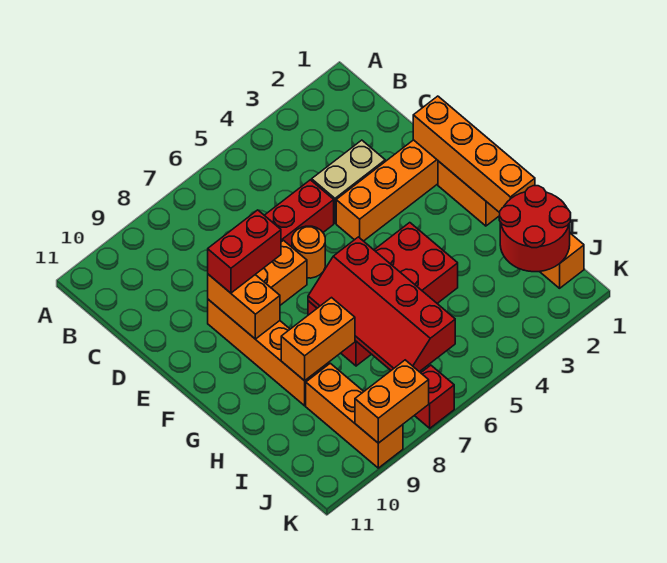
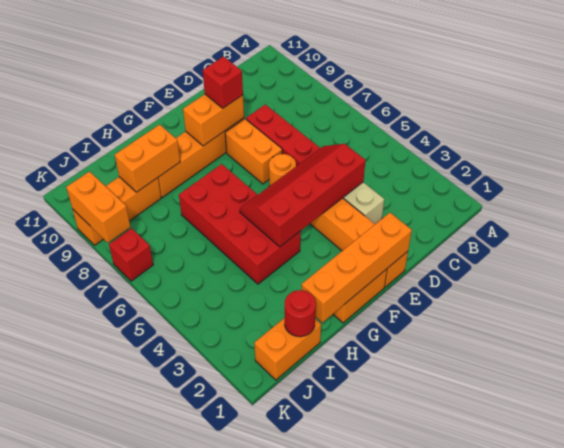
red brick E8:E9 level 3 -> red brick E9 level 3
red slope G6:J7 level 2 top 6 -> red slope D4:G5 level 2 top 4
orange brick H8:H9 level 2 -> orange brick H9:I9 level 2
red round brick I1:J2 level 2 -> red round brick I1 level 2

